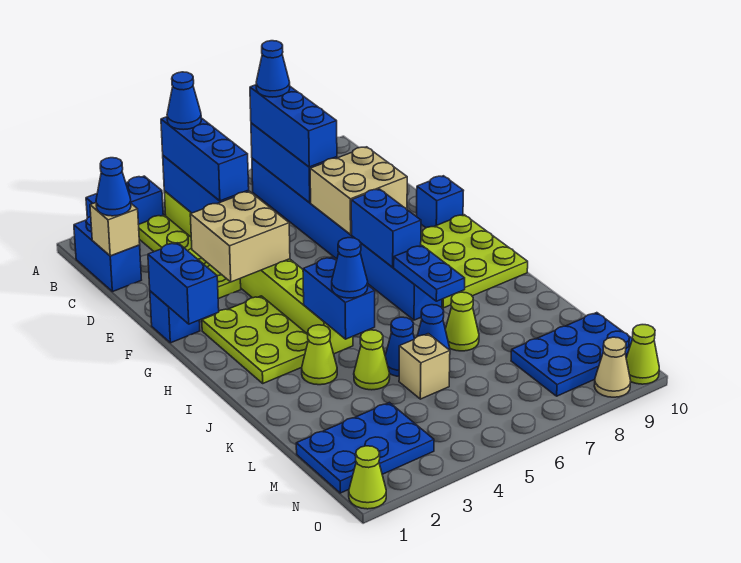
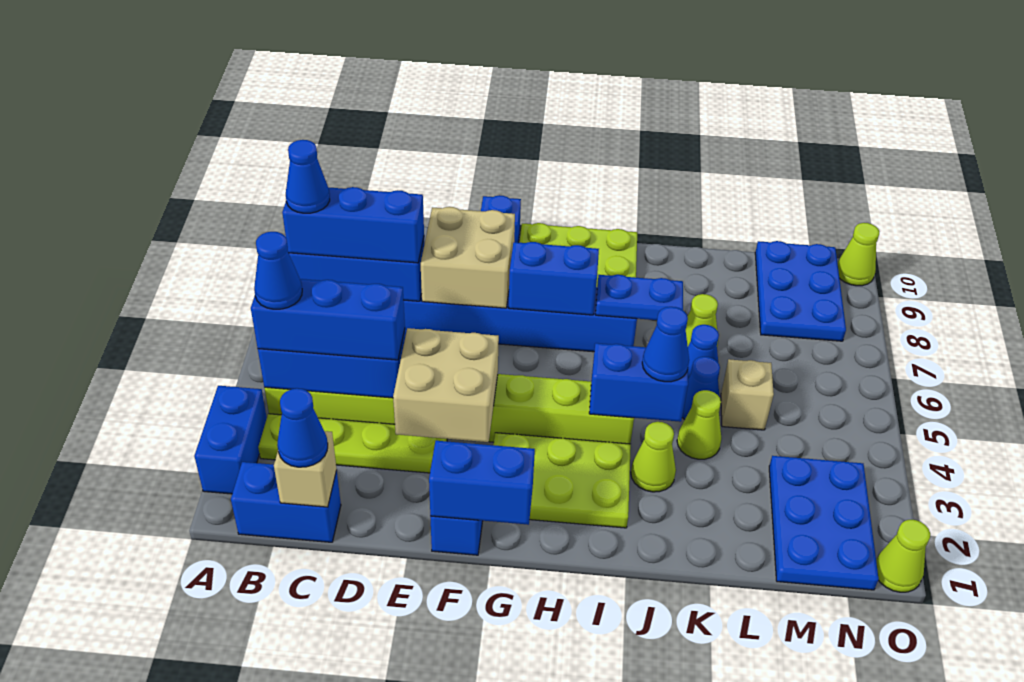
tan cone O9 level 1 -> none

